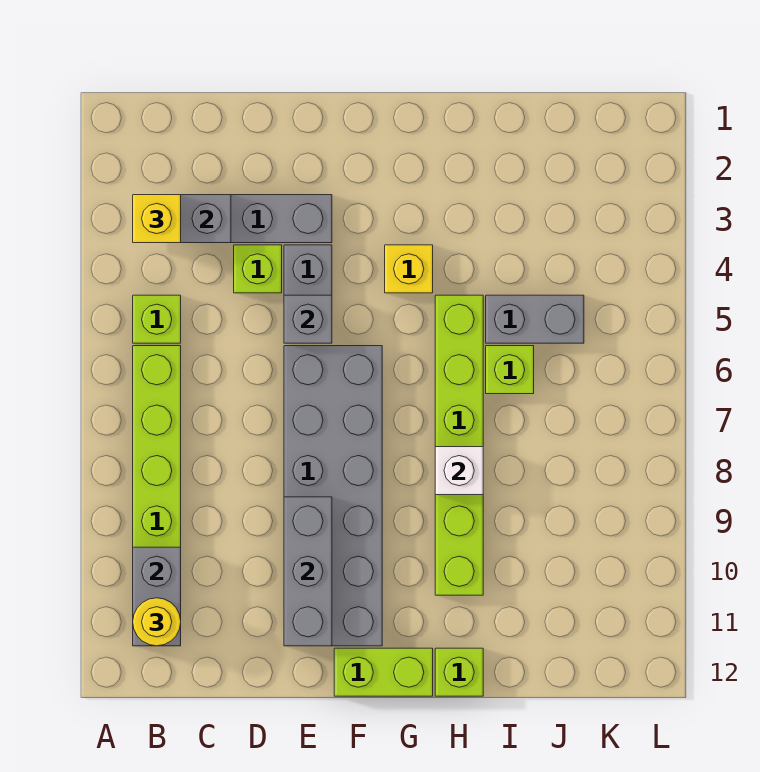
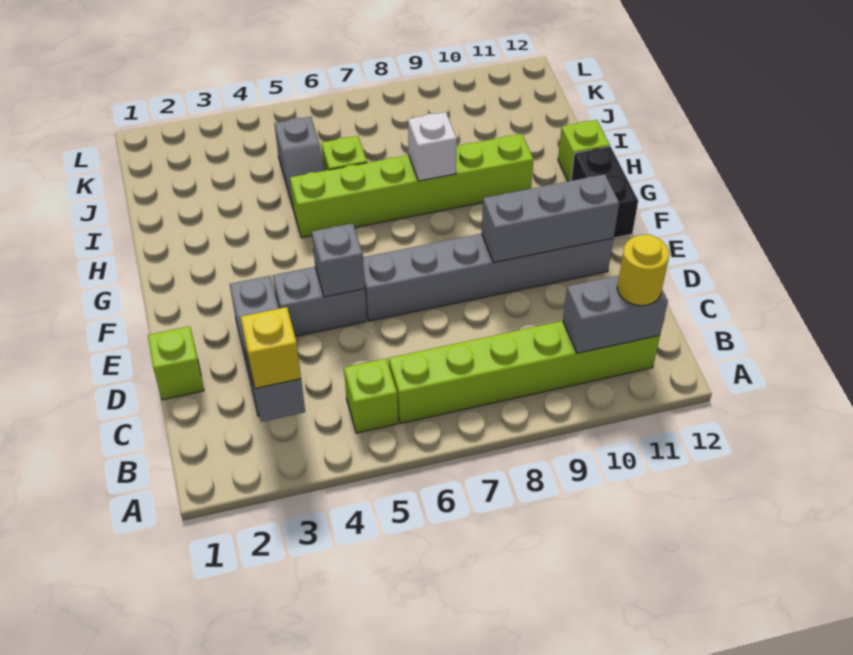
lime brick D4 level 1 -> lime brick D1 level 1
grey brick E6:F11 level 1 -> grey brick E6:E11 level 1
lime brick F12:G12 level 1 -> black brick F12:G12 level 1
yellow brick G4 level 1 -> none
grey brick I5:J5 level 1 -> grey slope I5:J5 level 1 top J

